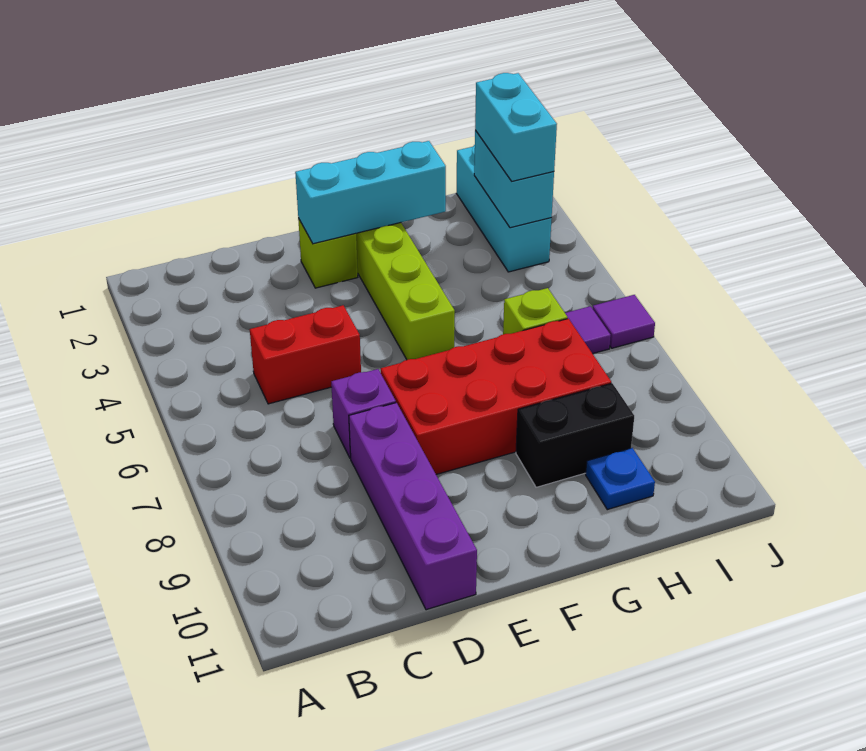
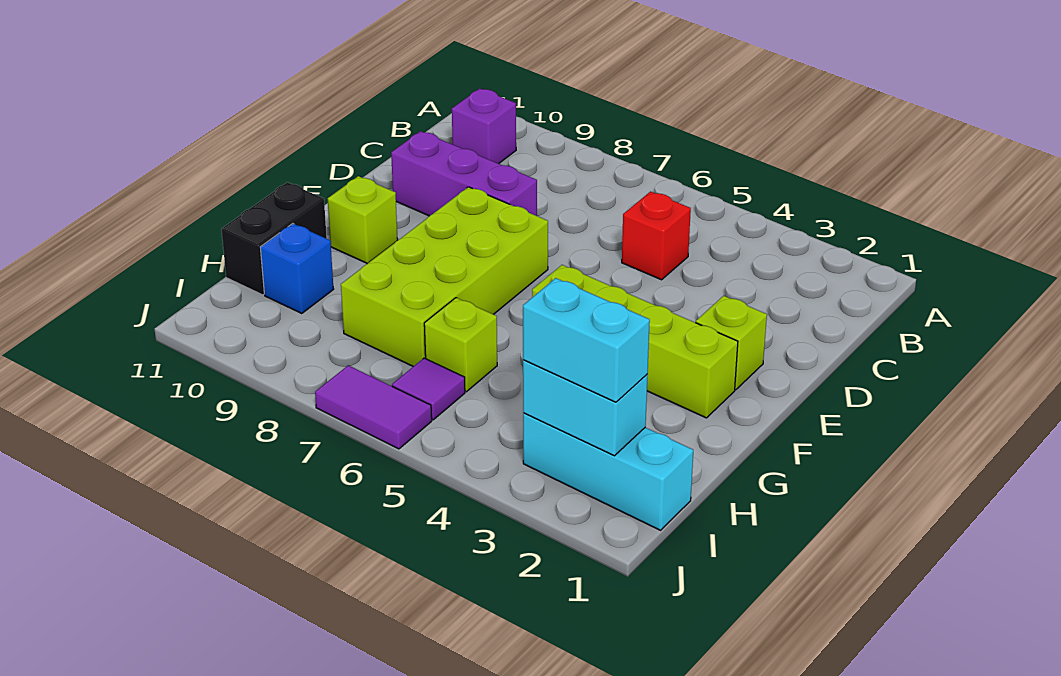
red brick C5:D5 level 1 -> red brick C5 level 1
purple brick D7 level 1 -> purple brick B10 level 1
purple brick D8:D11 level 1 -> purple brick D8:D10 level 1
cyan brick E2:G2 level 2 -> none
red brick E7:H8 level 1 -> lime brick E7:H8 level 1
none -> lime brick F10 level 1
black brick G9:H9 level 1 -> black brick G11:H11 level 1
blue plate H10 level 1 -> blue brick H10 level 1
purple tile J6 level 1 -> purple tile J6:J7 level 1

